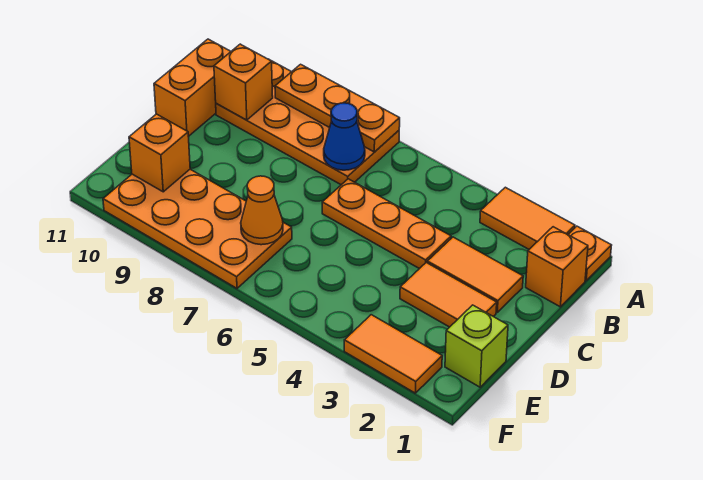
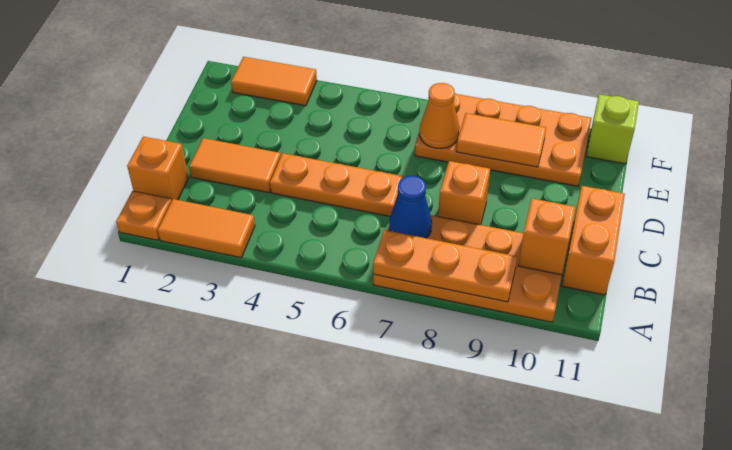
orange tile D2:D3 level 1 -> orange tile E8:E9 level 2
lime brick E1 level 1 -> lime brick F11 level 1
orange brick E10 level 2 -> orange brick C8 level 1

